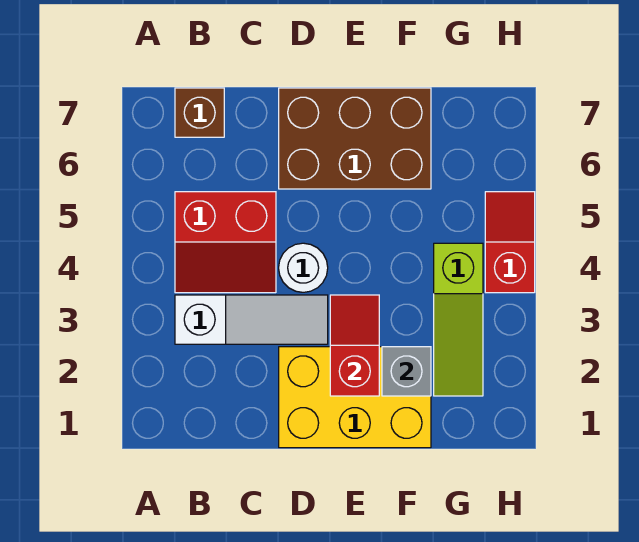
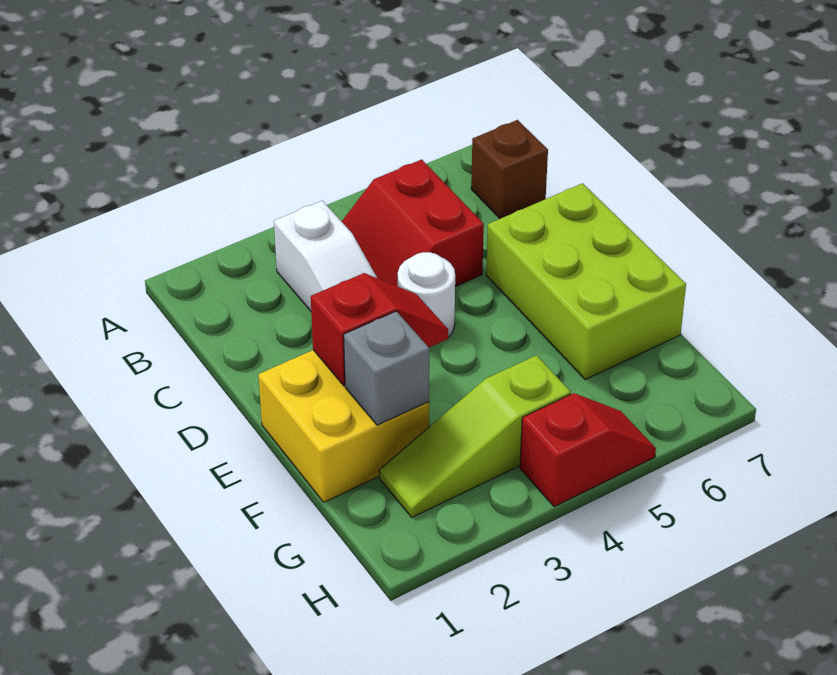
yellow brick D1:F2 level 1 -> yellow brick E1:F2 level 1
brown brick D6:F7 level 1 -> lime brick D6:F7 level 1

